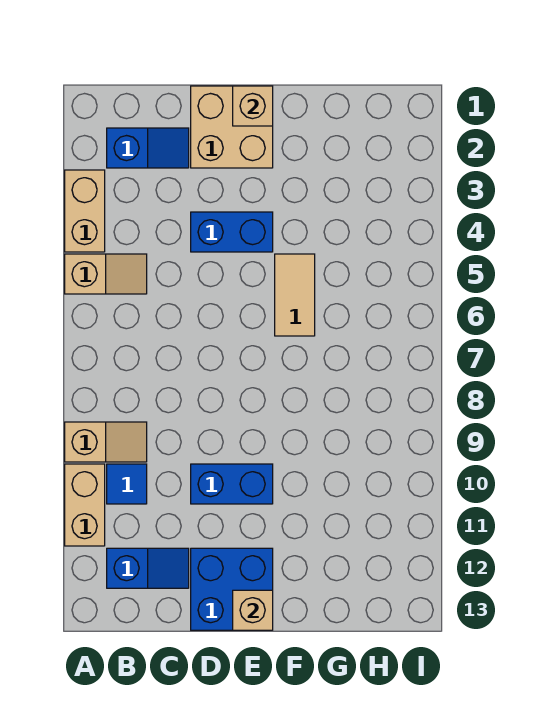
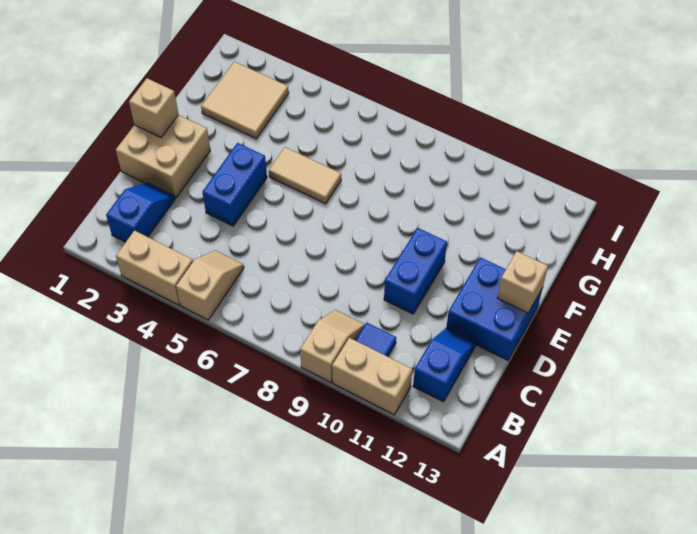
none -> tan tile G2:H3 level 1

